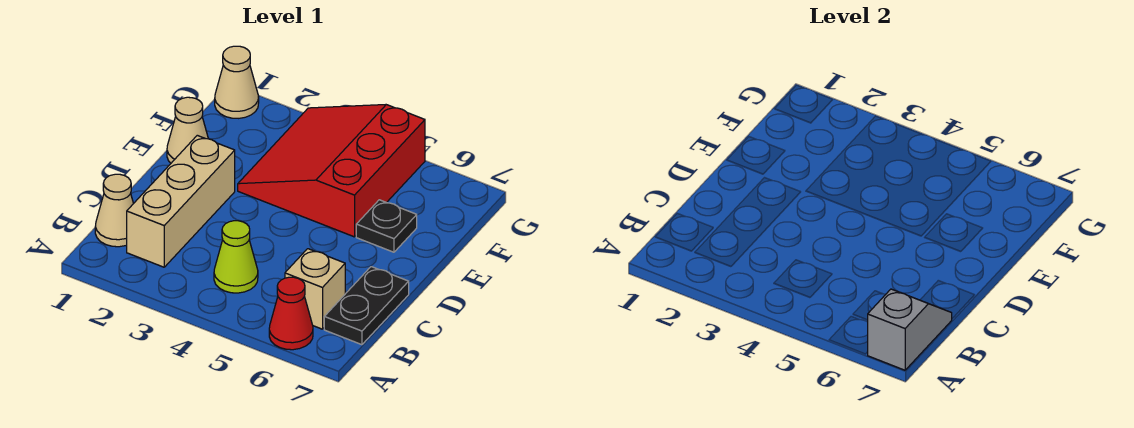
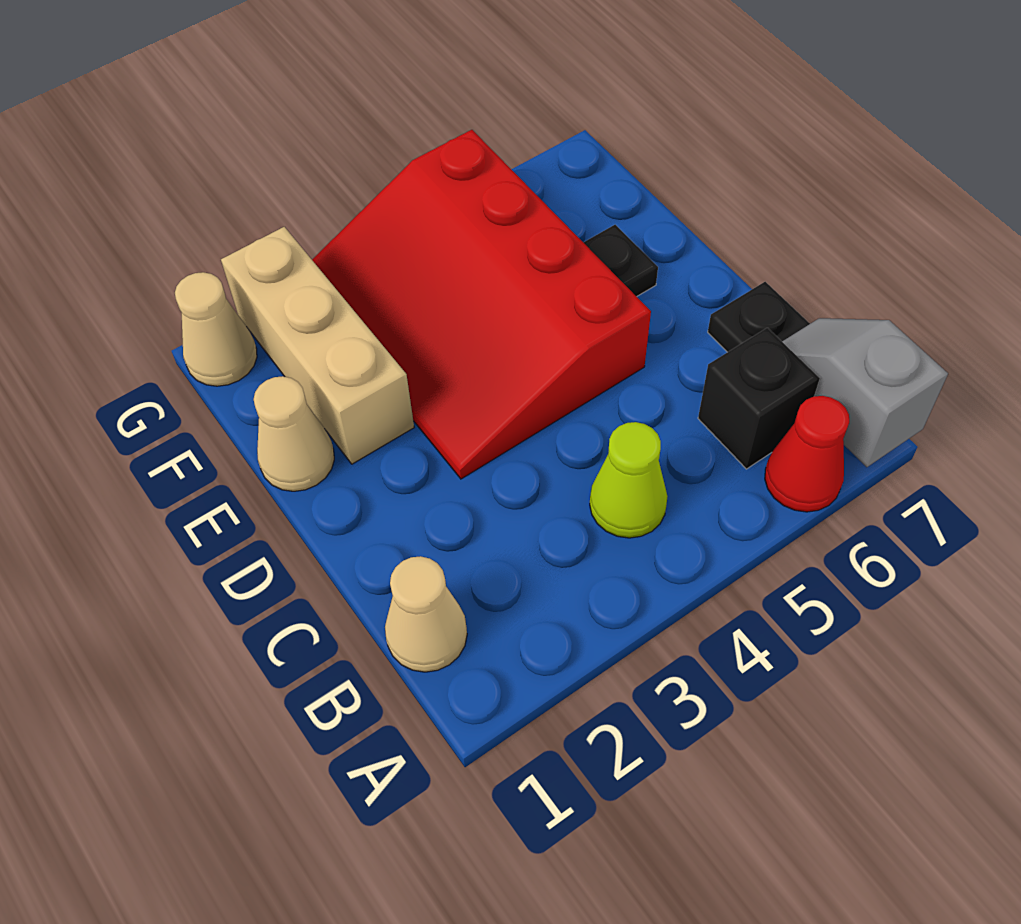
tan brick B2:D2 level 1 -> tan brick E2:G2 level 1
tan brick B6 level 1 -> black brick B6 level 1
red slope E3:G5 level 1 top 5 -> red slope D3:G5 level 1 top 5

